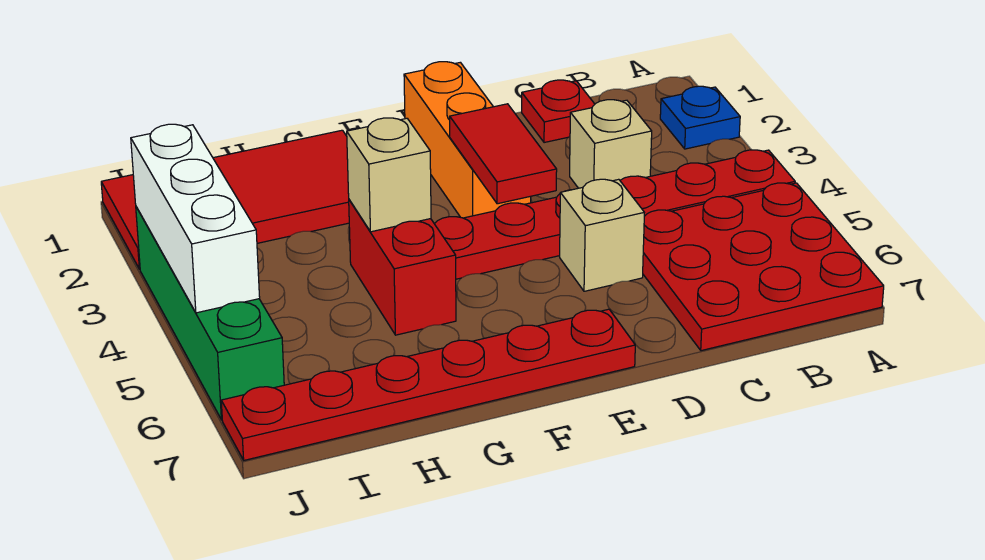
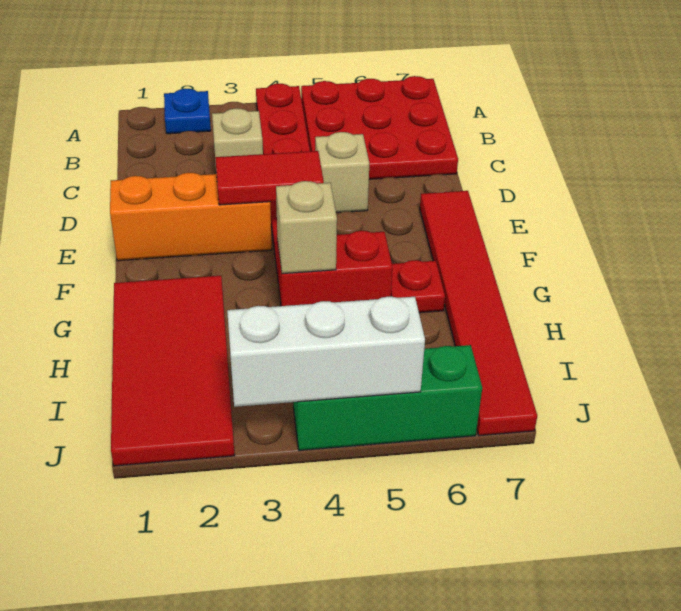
red plate C1 level 1 -> red plate G6 level 1
red plate E7:J7 level 1 -> red tile E7:J7 level 1
green brick J3:J6 level 1 -> green brick J4:J6 level 1

